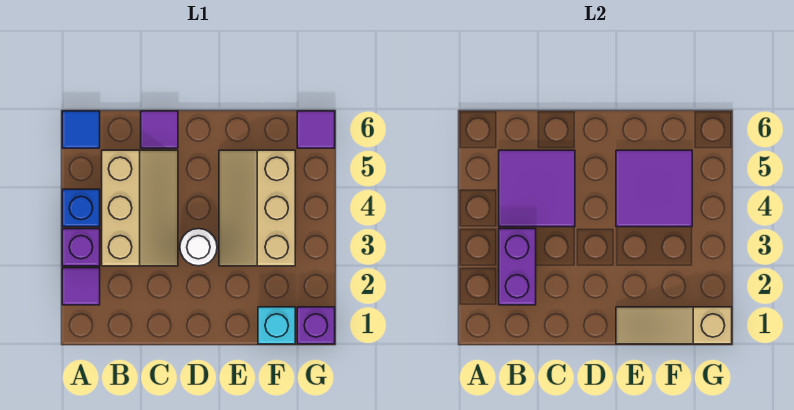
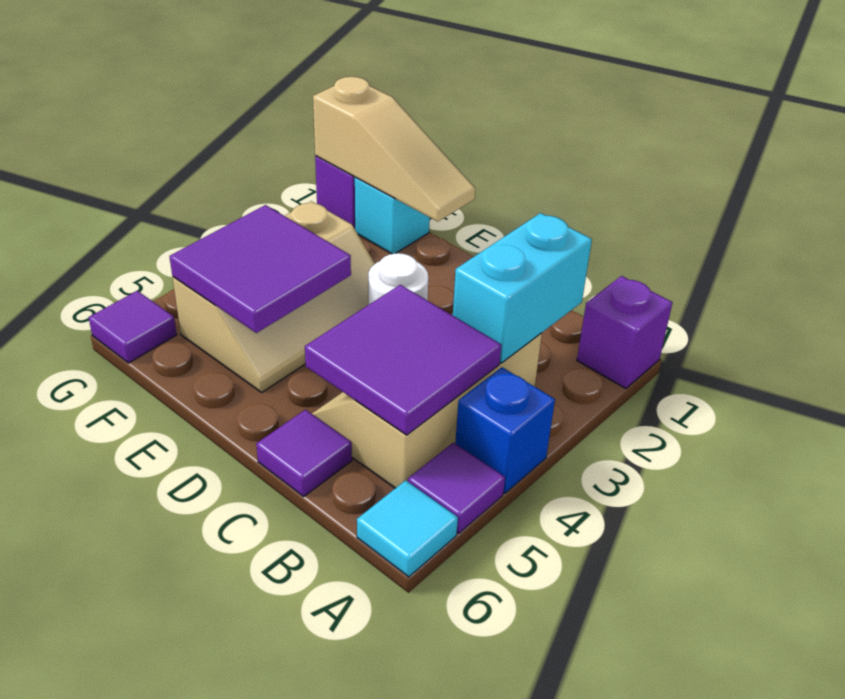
purple tile A2 level 1 -> purple tile A5 level 1
purple brick A3 level 1 -> purple brick A1 level 1
blue tile A6 level 1 -> cyan tile A6 level 1
purple brick B2:B3 level 2 -> cyan brick B2:B3 level 2

